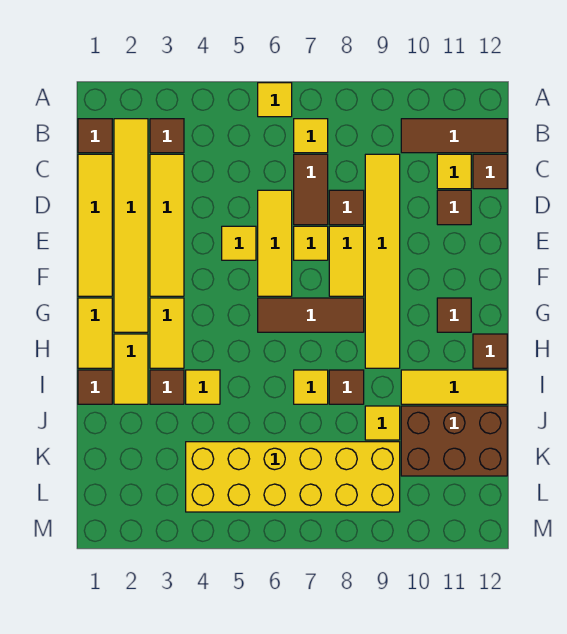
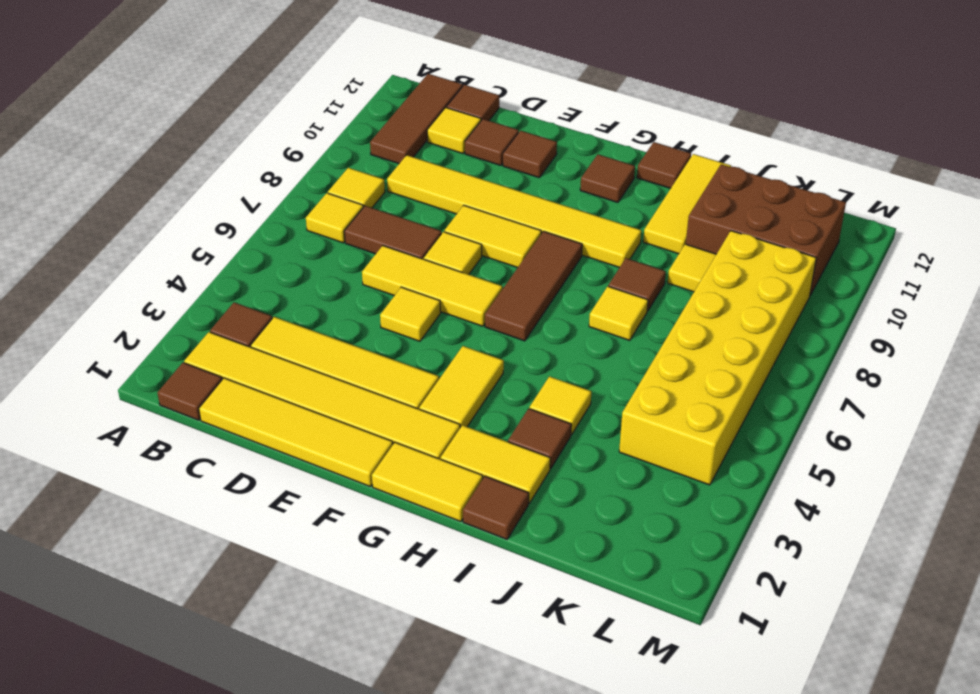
yellow tile A6 level 1 -> yellow tile B8 level 1
brown tile D8 level 1 -> brown tile E11 level 1
yellow tile G3:H3 level 1 -> yellow tile G3:G4 level 1
brown brick J10:K12 level 1 -> brown brick J10:L11 level 1

